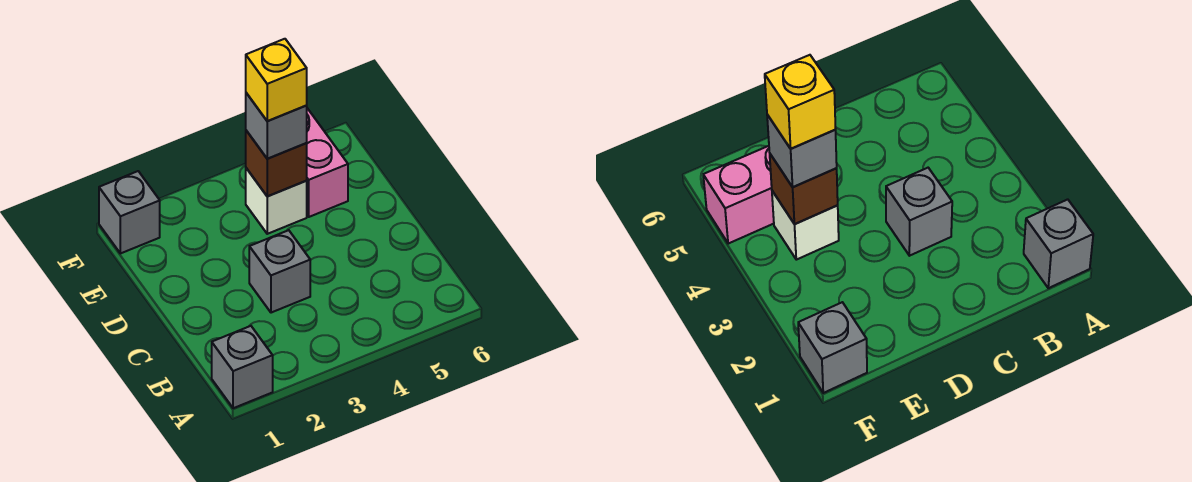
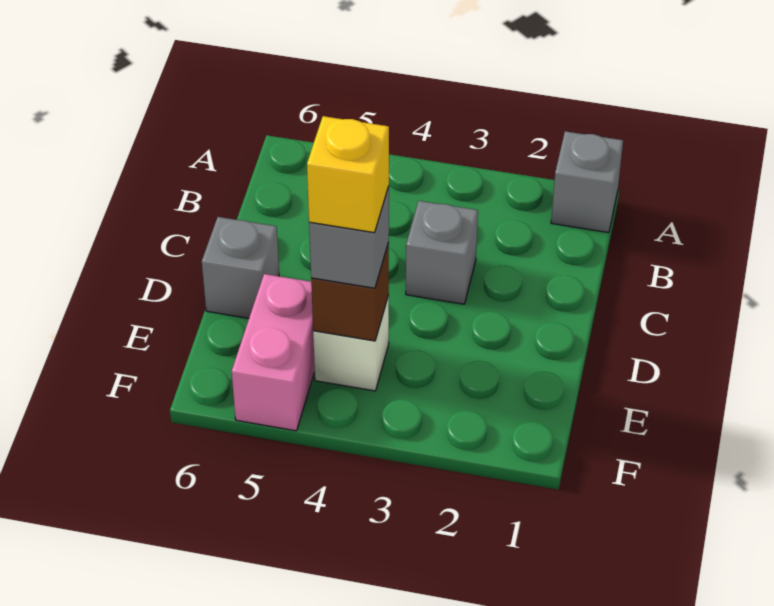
grey brick F1 level 1 -> grey brick D6 level 1

